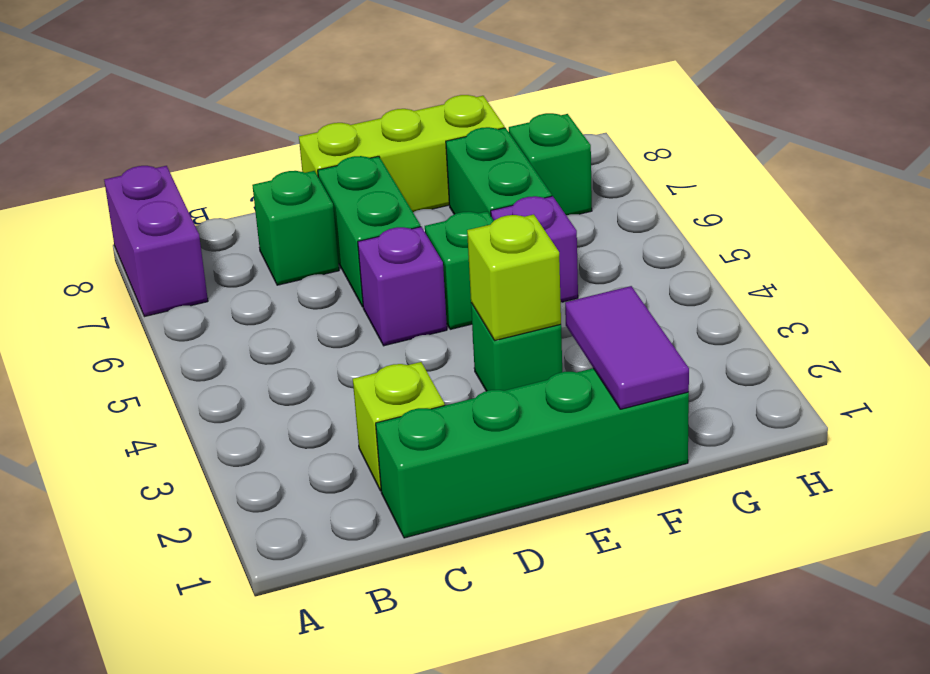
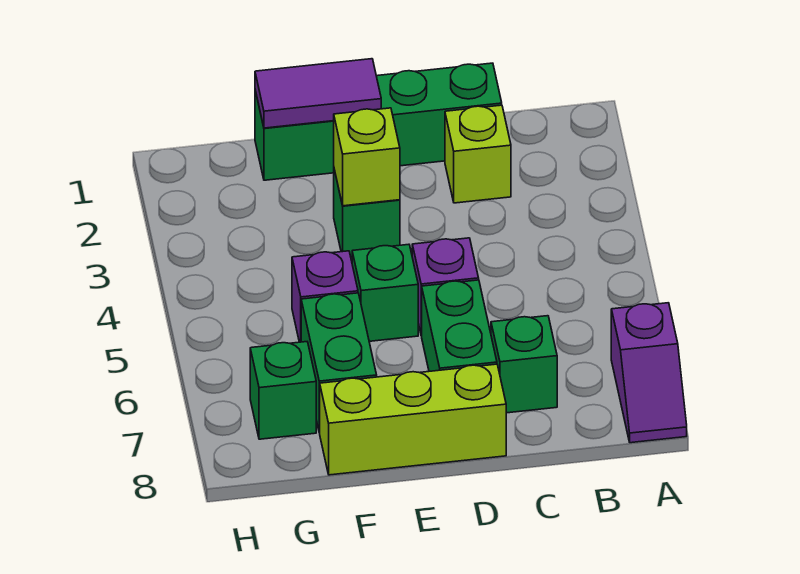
purple brick A7:A8 level 1 -> purple slope A7:A8 level 1 top 7
purple tile F1:F2 level 2 -> purple tile E1:F1 level 2

